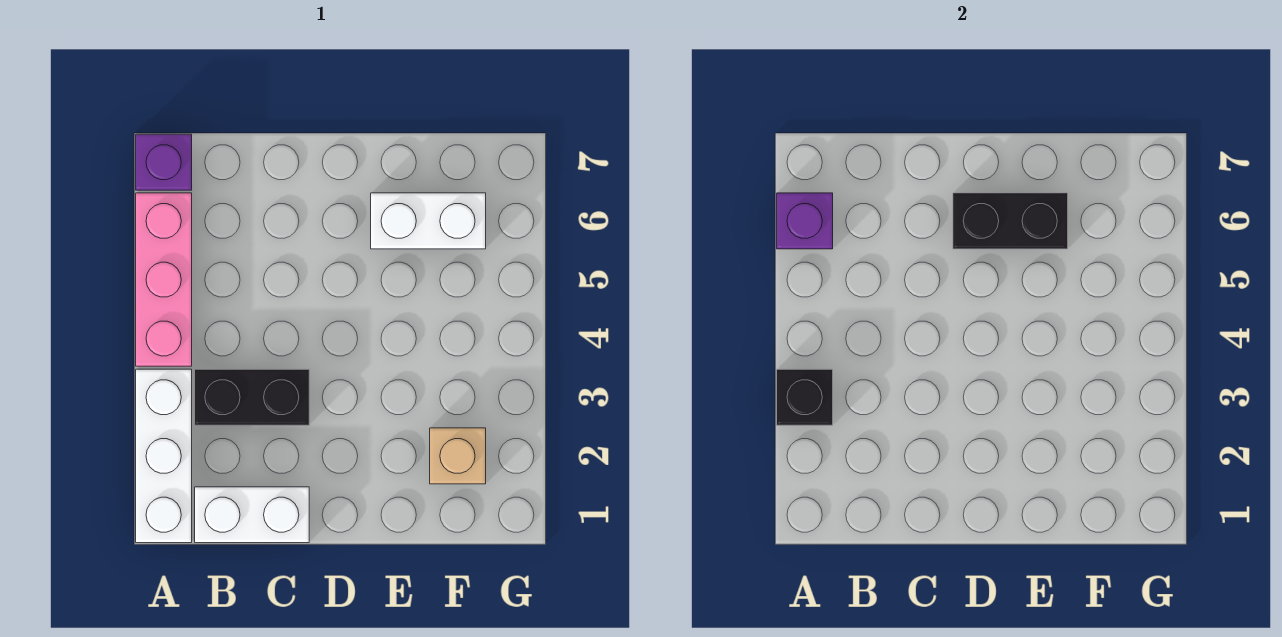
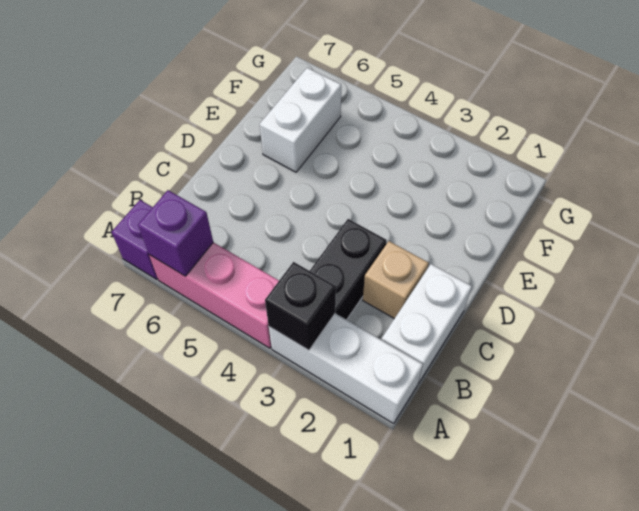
black brick D6:E6 level 2 -> none
tan brick F2 level 1 -> tan brick C2 level 1

